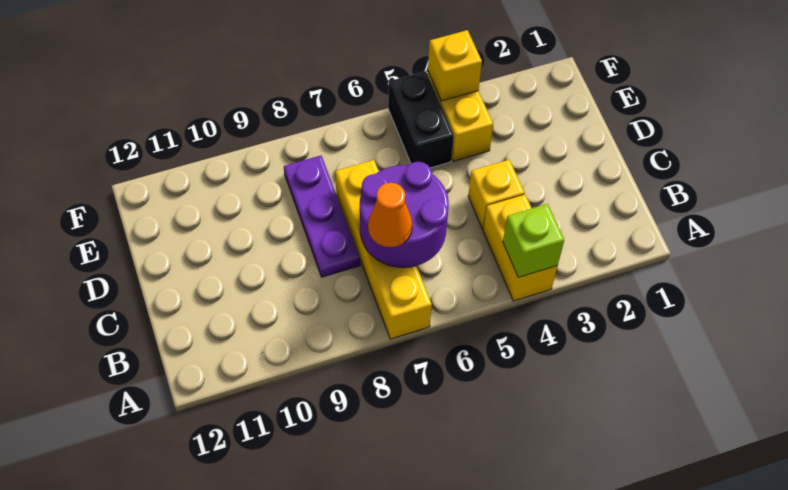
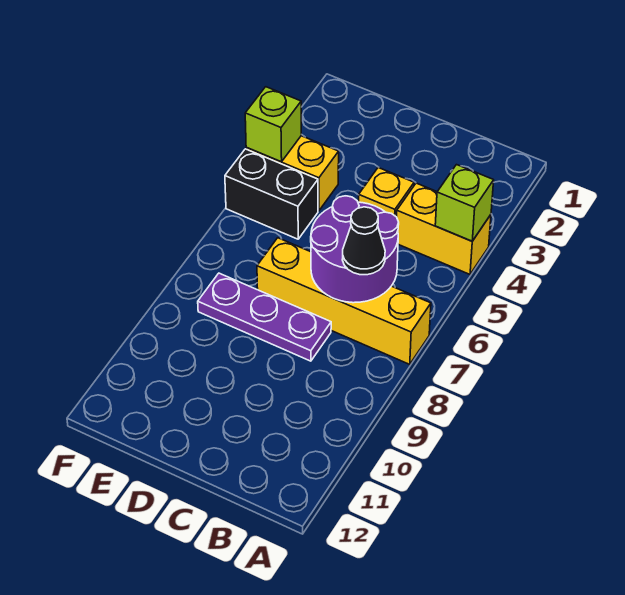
orange cone B7 level 3 -> black cone B7 level 3
yellow brick F4 level 2 -> lime brick F4 level 2

